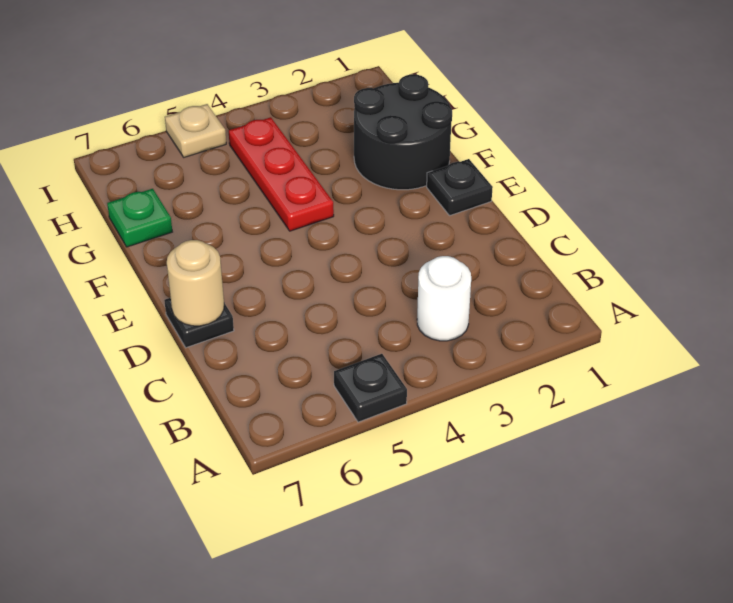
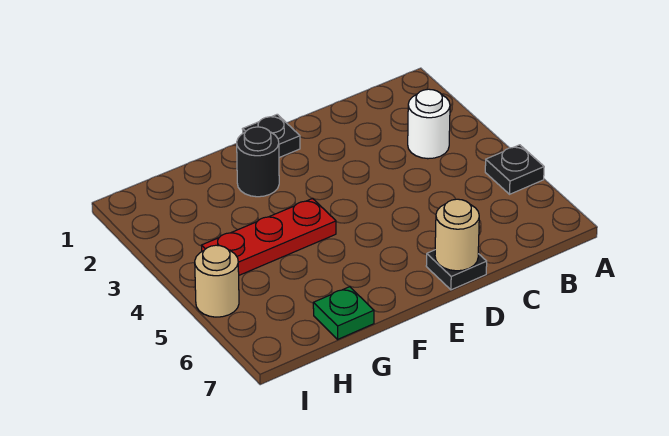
black round brick F1:G2 level 1 -> black round brick F2 level 1
tan plate I5 level 1 -> tan round brick I5 level 1

